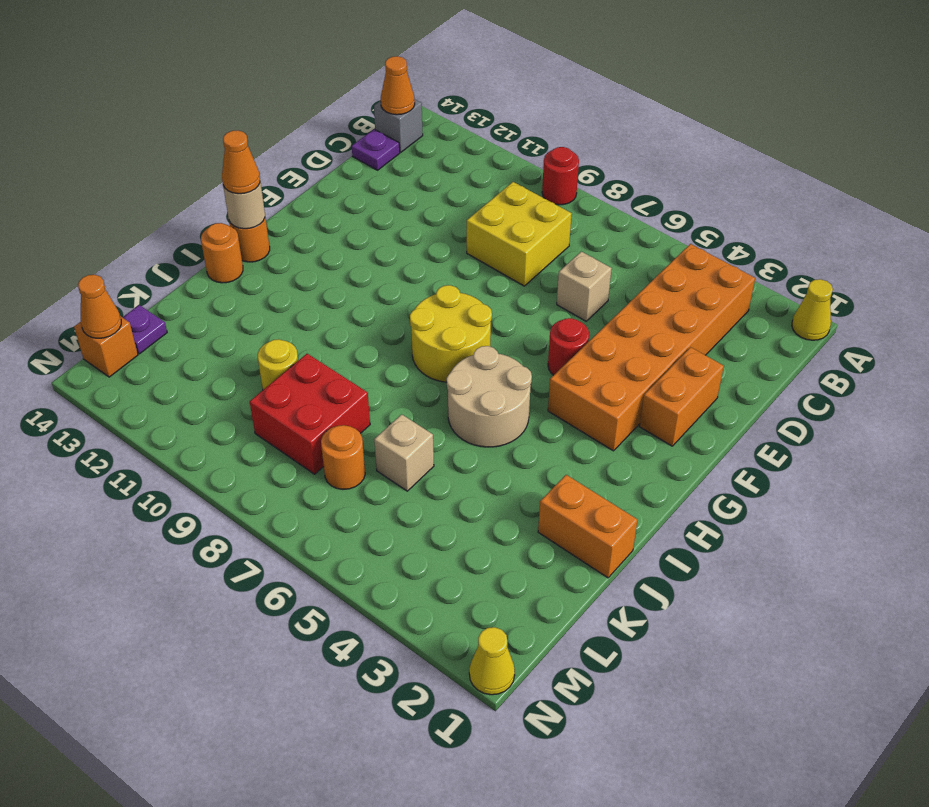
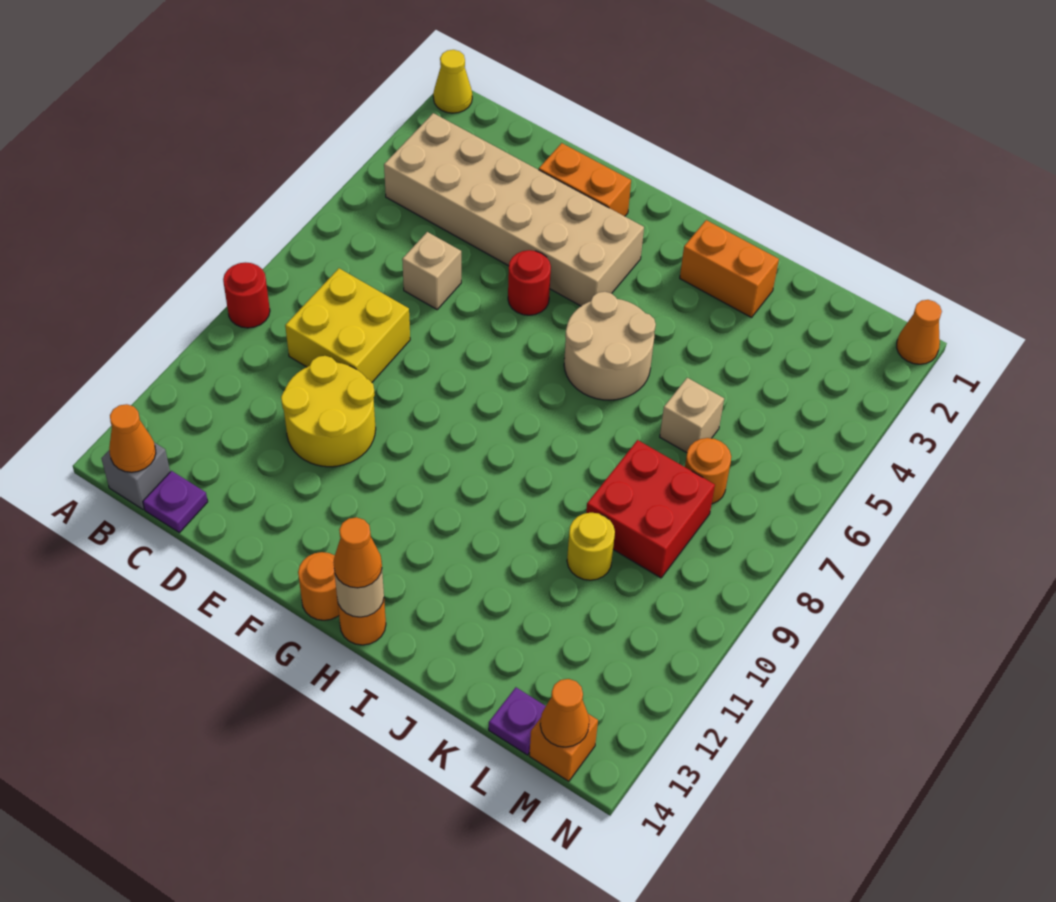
orange brick B3:G4 level 1 -> tan brick B3:G4 level 1
yellow round brick G7:H8 level 1 -> yellow round brick D10:E11 level 1
orange round brick I14 level 1 -> orange round brick G14 level 1
orange brick J1:J2 level 1 -> orange brick I2:J2 level 1
yellow cone N1 level 1 -> orange cone N1 level 1

